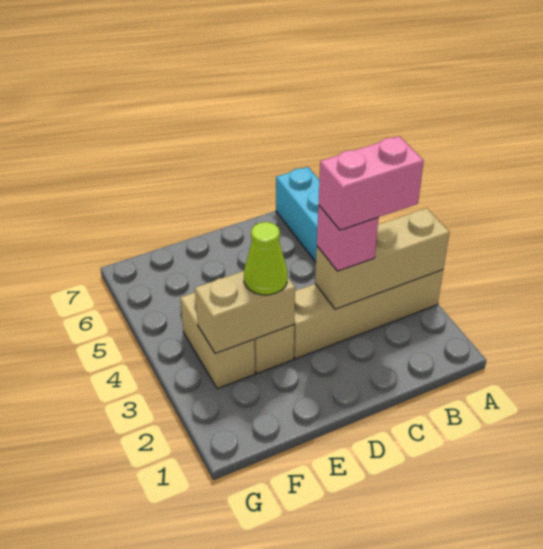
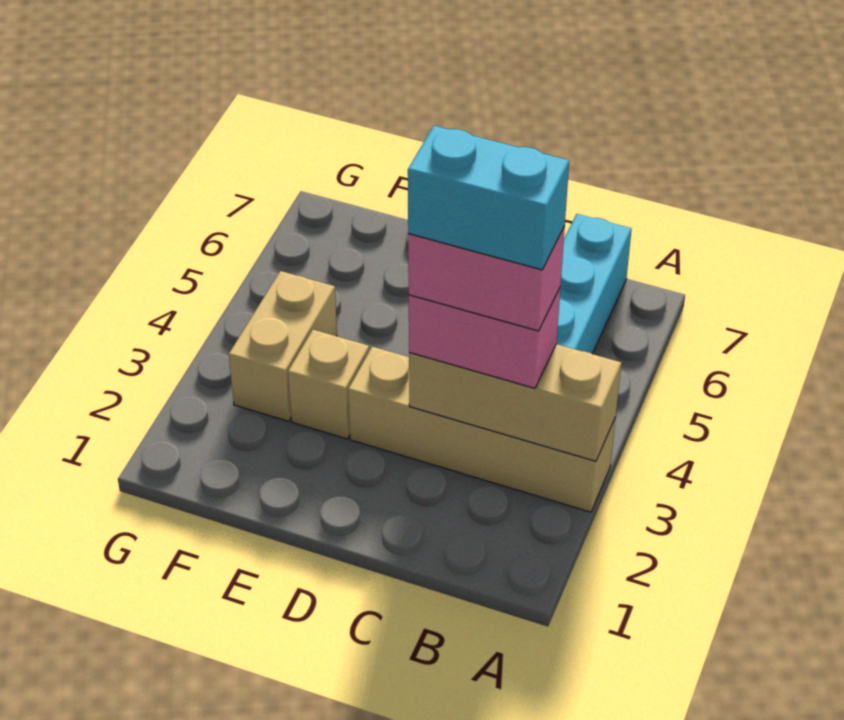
none -> cyan brick B3:C3 level 5
pink brick C3 level 3 -> pink brick B3:C3 level 3
tan brick E3:F3 level 2 -> none
lime cone E3 level 3 -> none

